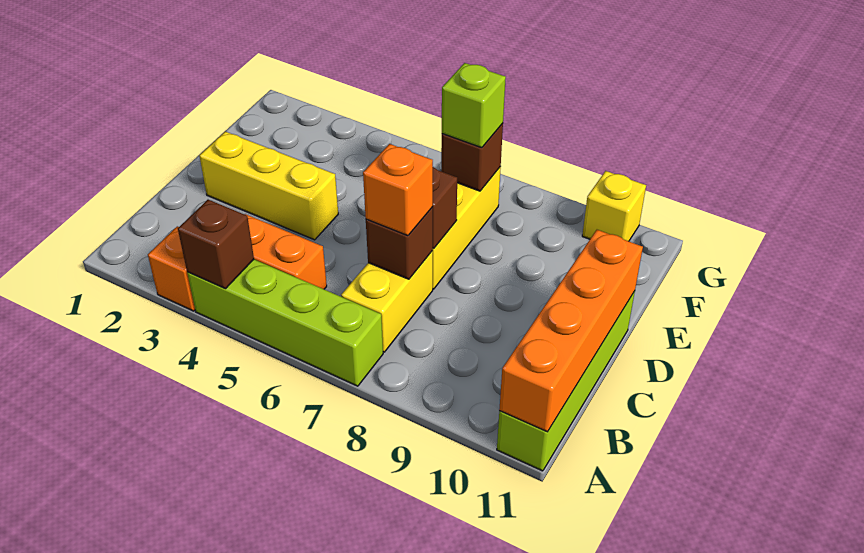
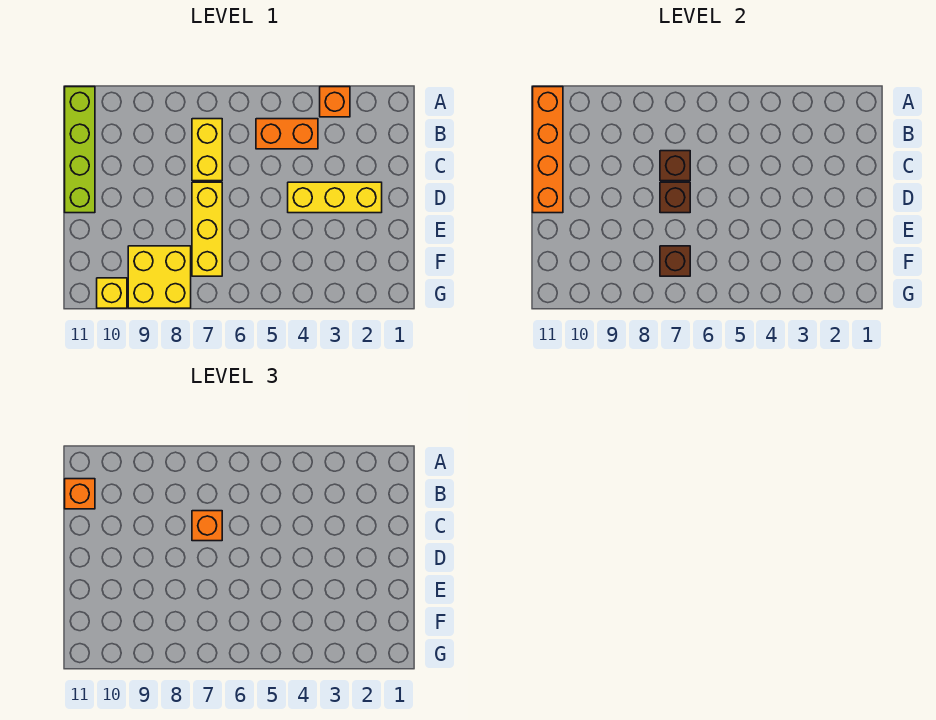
lime brick A4:A7 level 1 -> none
brown brick A4 level 2 -> none
none -> orange brick B11 level 3
lime brick F7 level 3 -> none
none -> yellow brick F8:G9 level 1

